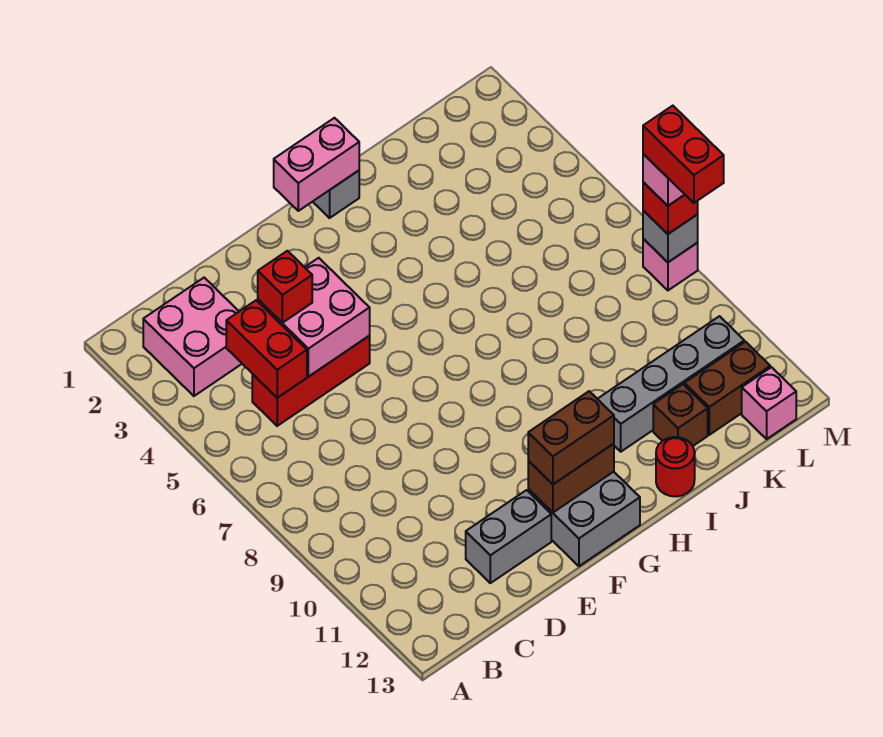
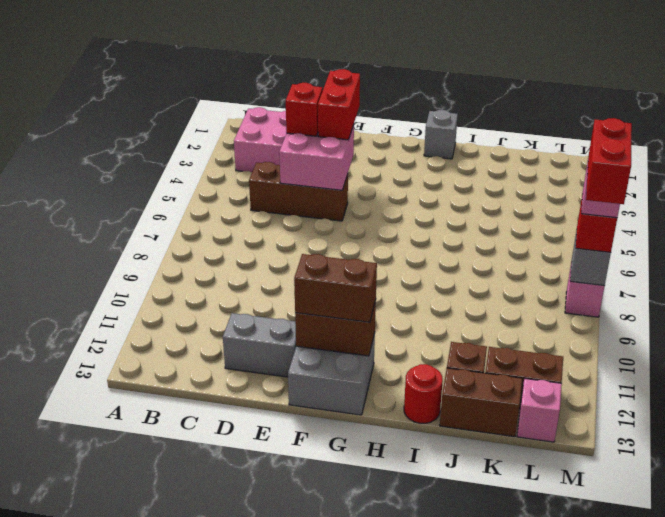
red brick C4:C5 level 2 -> red brick E3:E4 level 3
red brick C5:E5 level 1 -> brown brick C5:E5 level 1
pink brick G1:H1 level 2 -> none
grey brick I11:L11 level 1 -> none
none -> brown brick J13:K13 level 1

